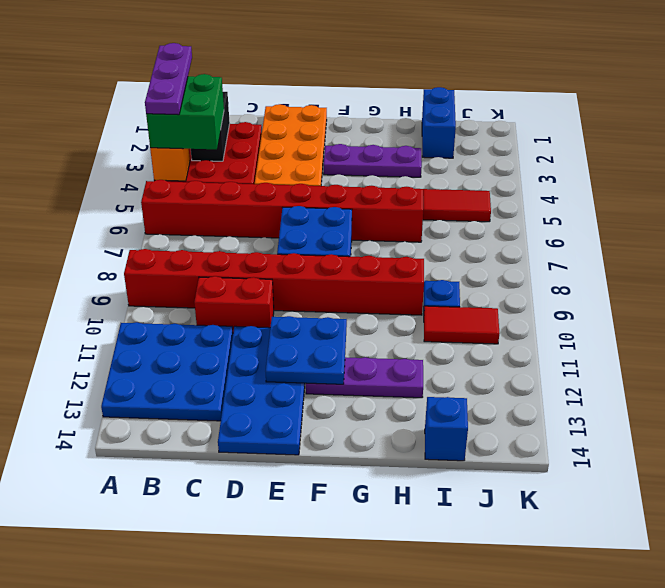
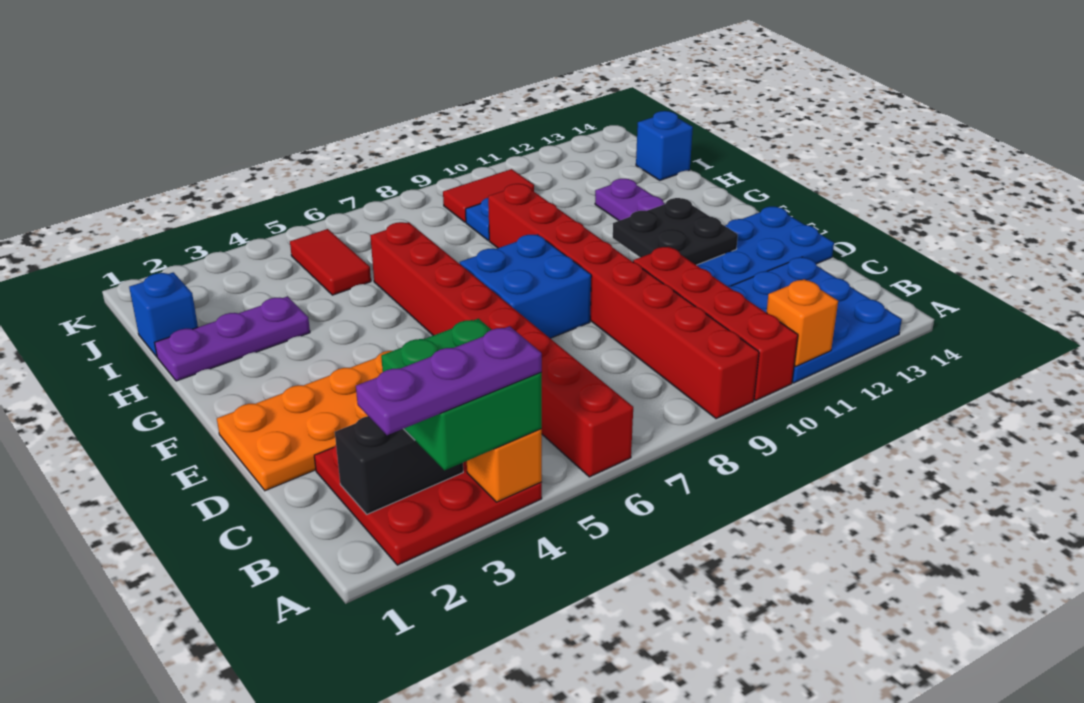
none -> orange brick A11 level 2
red brick C10:D10 level 1 -> red brick A10:D10 level 1
blue plate E11:F12 level 2 -> black plate E11:F12 level 2
purple plate F3:H3 level 1 -> purple plate H1:H3 level 1
blue brick I1:I2 level 1 -> blue brick I1 level 1
red tile I10:J10 level 1 -> red tile J9:J10 level 1

